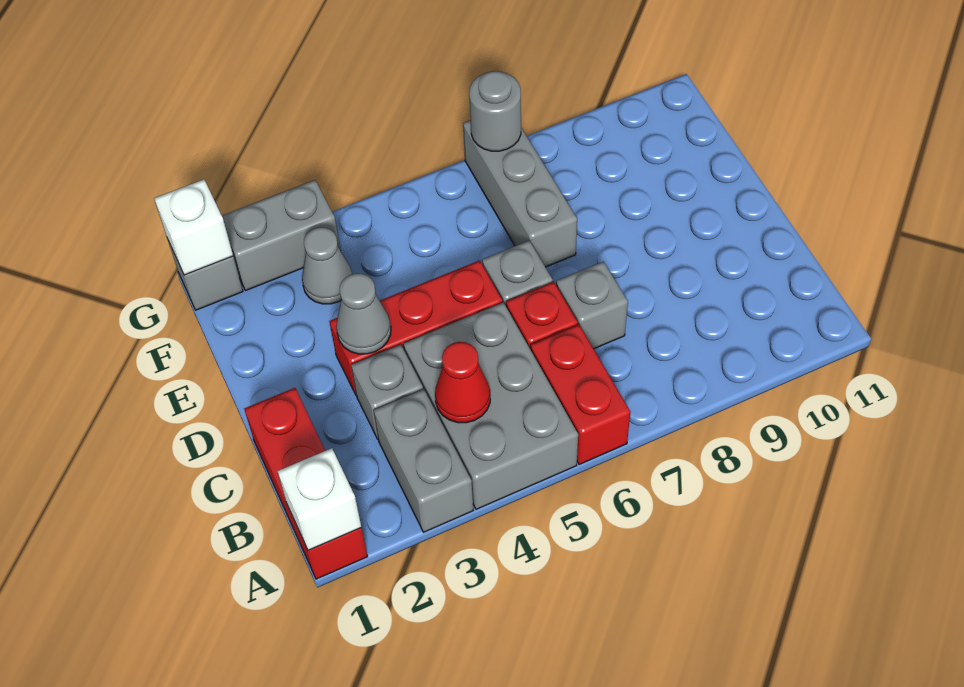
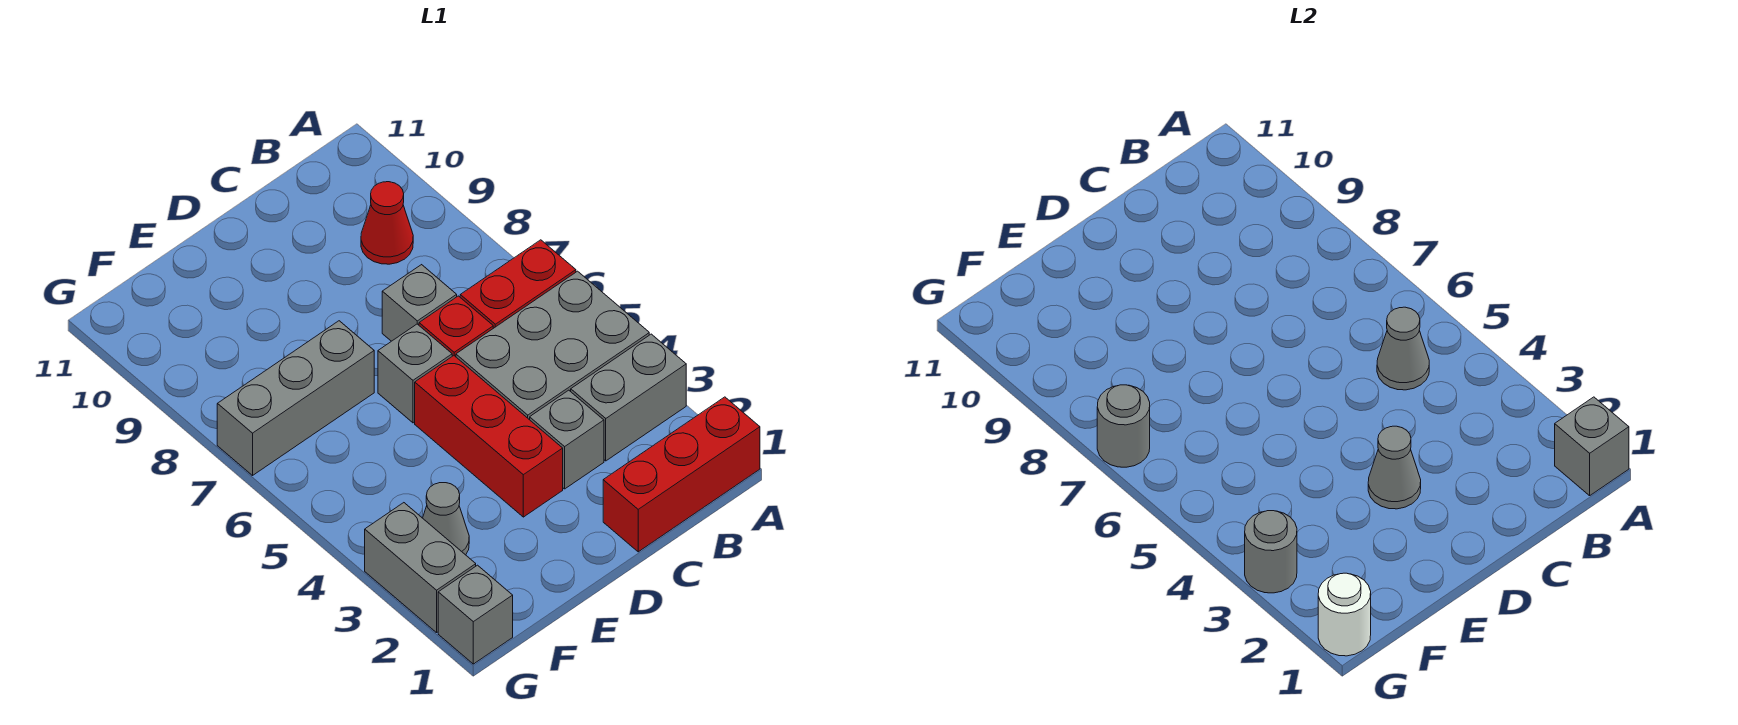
white brick A1 level 2 -> grey brick A1 level 2
red cone B4 level 2 -> red cone B9 level 1
none -> grey cone B5 level 2
white brick G1 level 2 -> white round brick G1 level 2
none -> grey round brick G3 level 2

